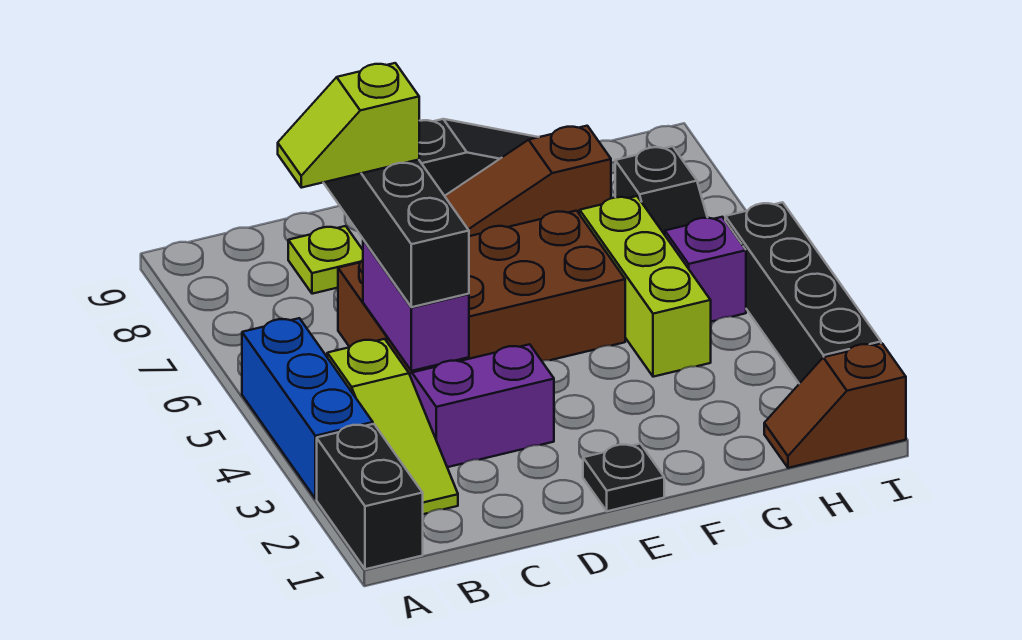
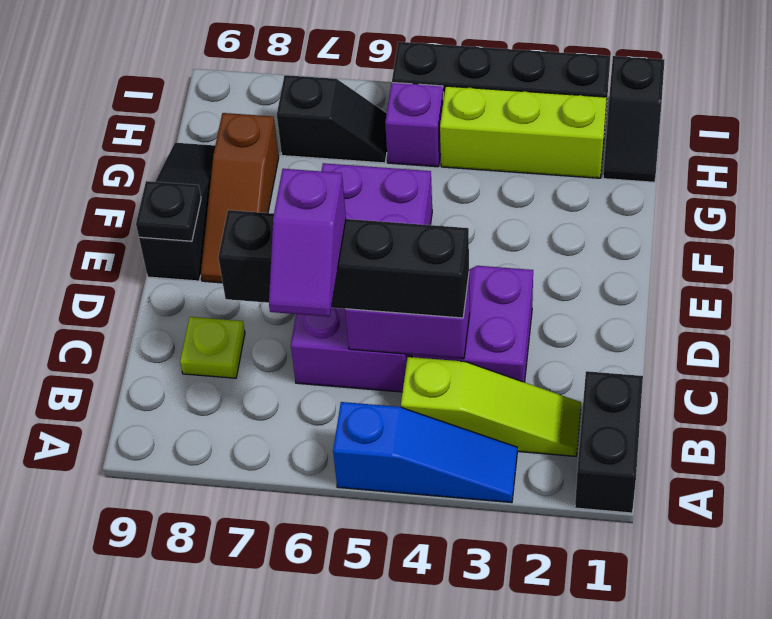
black brick A1:A2 level 1 -> black brick A1:B1 level 1
blue brick A3:A5 level 1 -> blue slope A3:A5 level 1 top 5
lime slope B6:C6 level 4 top C -> purple slope B6:C6 level 4 top C
brown brick C5:F6 level 1 -> purple brick C5:F6 level 1
black plate E1 level 1 -> black plate E9 level 2
lime brick G4:G6 level 1 -> lime brick H2:H4 level 1
brown slope H1:I1 level 1 top I -> black slope H1:I1 level 1 top I

